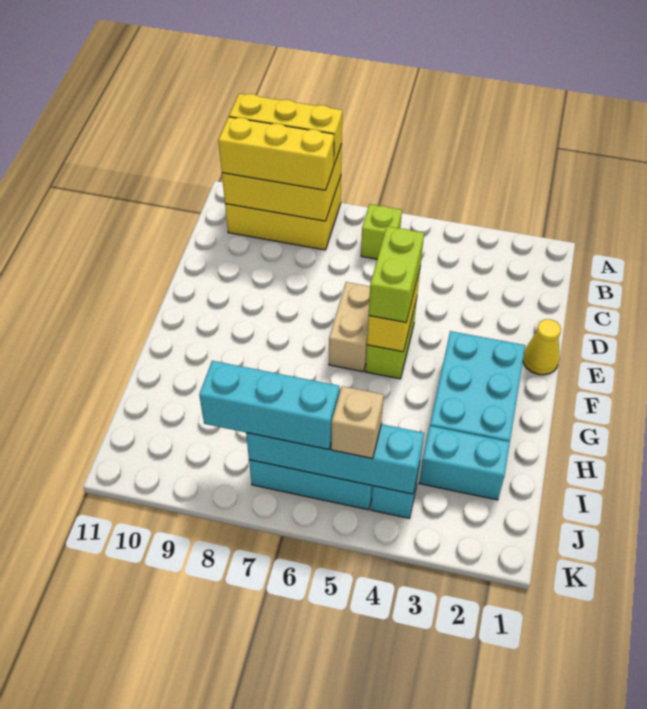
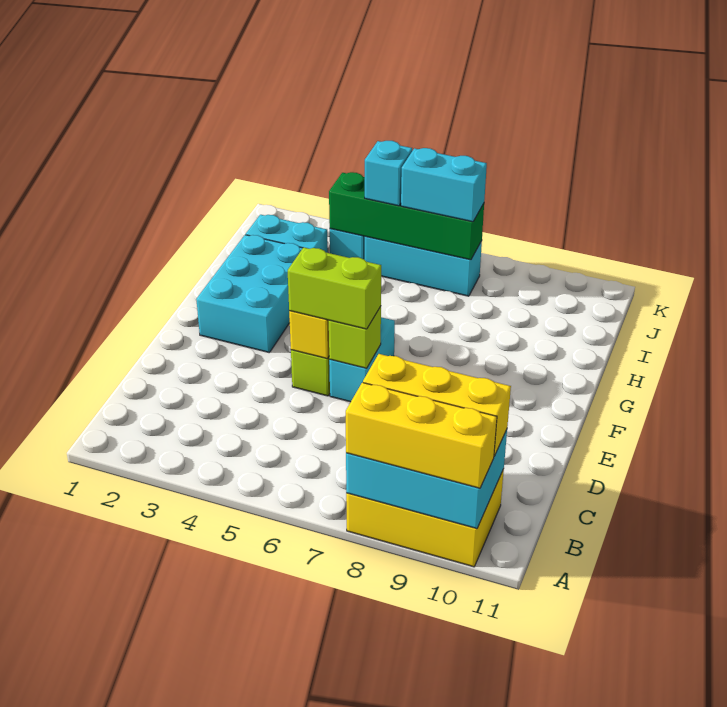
yellow brick A8:B10 level 2 -> cyan brick A8:B10 level 2
lime brick B6 level 1 -> lime brick E6 level 2
yellow cone E1 level 1 -> none
lime brick E5:F5 level 3 -> lime brick E5:E6 level 3
tan brick E6:F6 level 1 -> cyan brick E6:F6 level 1
cyan brick J4:J7 level 2 -> green brick J4:J7 level 2
tan brick J5 level 3 -> cyan brick J5 level 3
cyan brick J6:J8 level 3 -> cyan brick J6:J7 level 3

